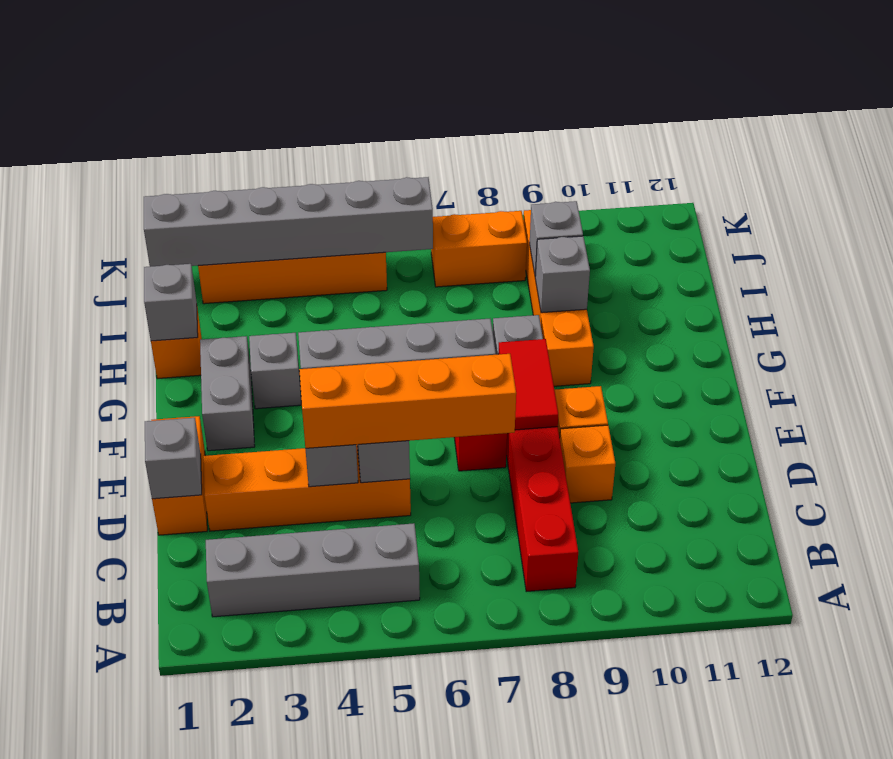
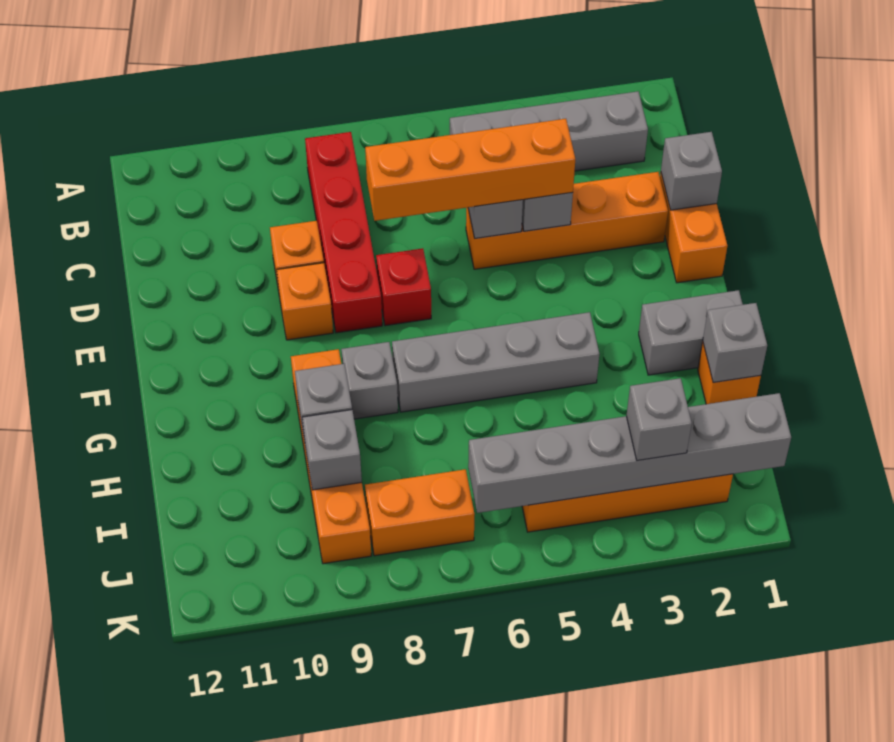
red tile E8:F8 level 2 -> none
grey brick F2:G2 level 1 -> grey brick G1:G2 level 1
grey brick G3 level 1 -> grey brick J3 level 3

